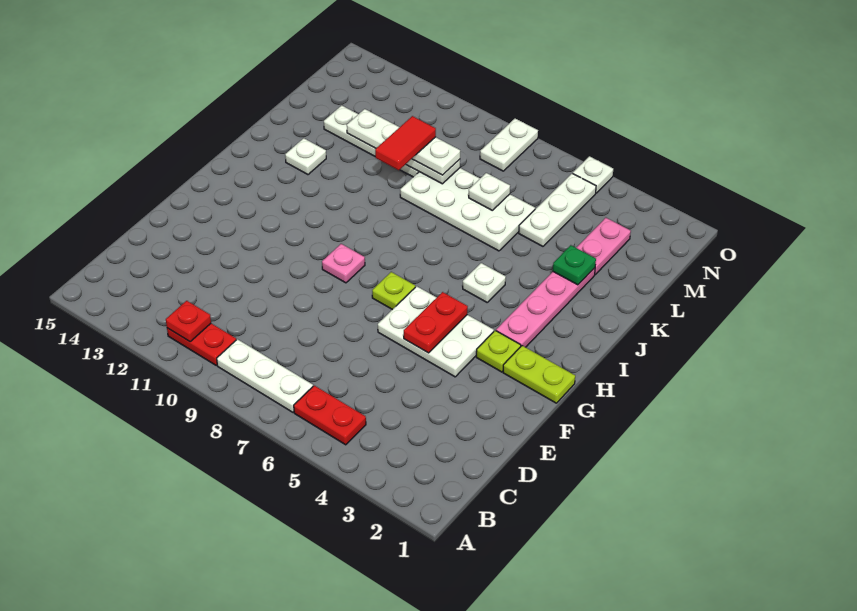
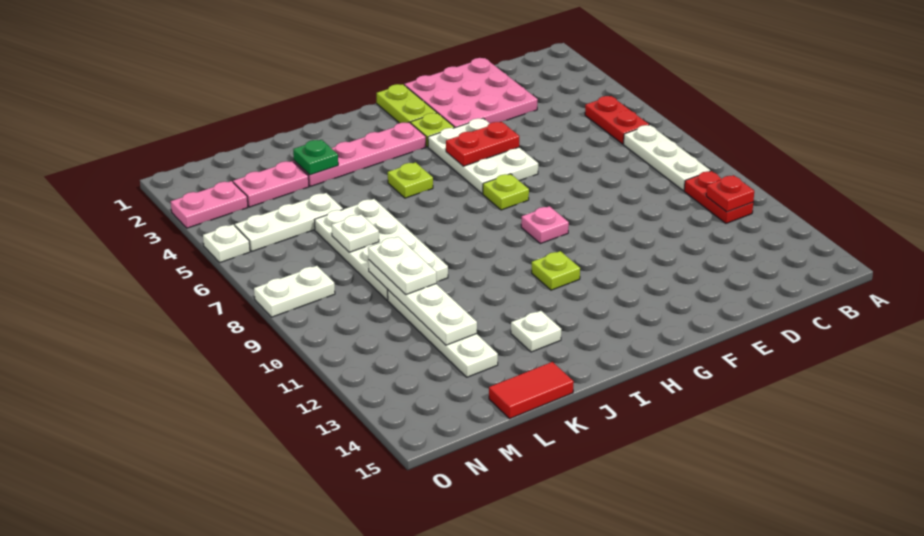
none -> pink plate D1:F3 level 1
none -> lime plate H11 level 1
white plate I5 level 1 -> lime plate I5 level 1
red tile K10:L10 level 4 -> red tile K15:L15 level 1
none -> pink plate N3:O3 level 1

